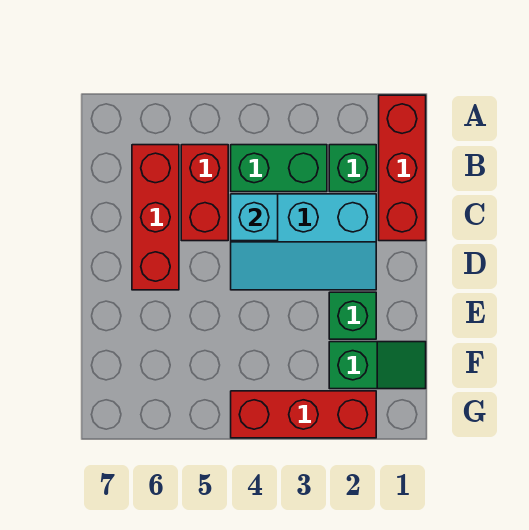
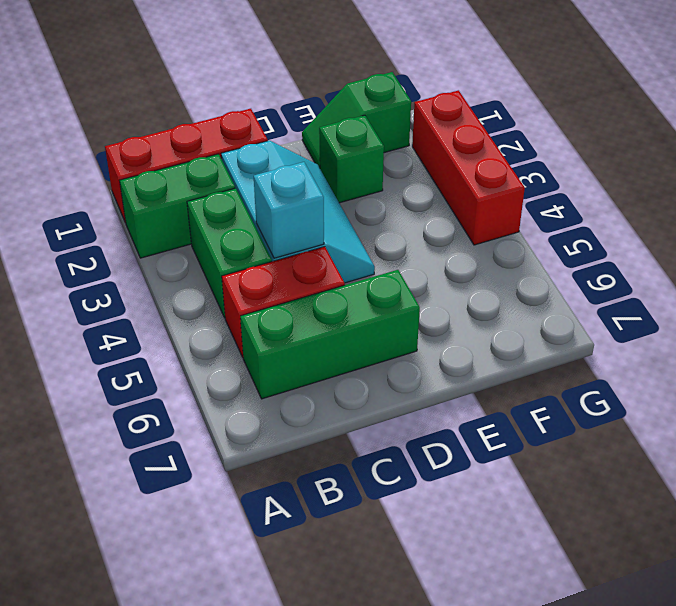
green brick B2 level 1 -> green brick A2:B2 level 1
red brick B6:D6 level 1 -> green brick B6:D6 level 1
green slope F1:F2 level 1 top 2 -> green slope E1:F1 level 1 top F

